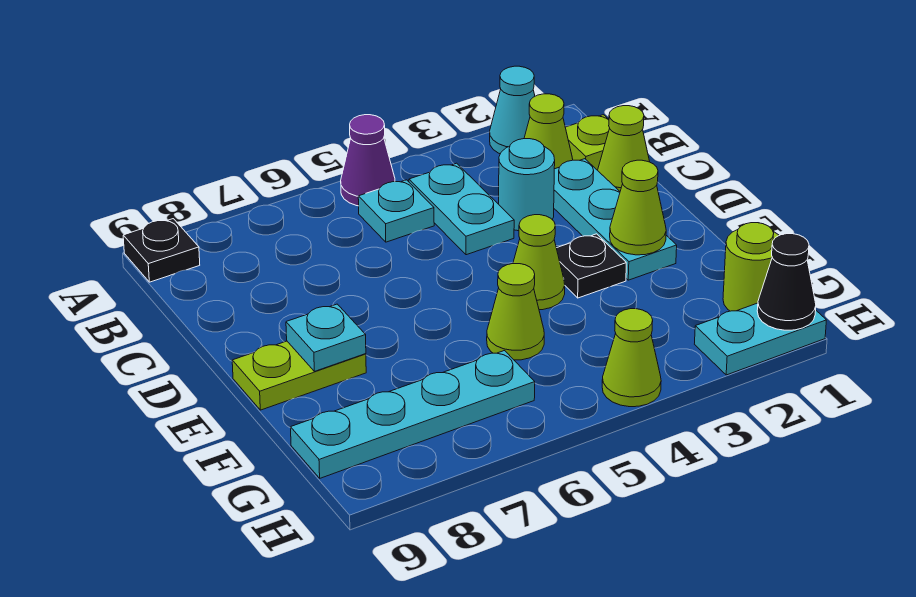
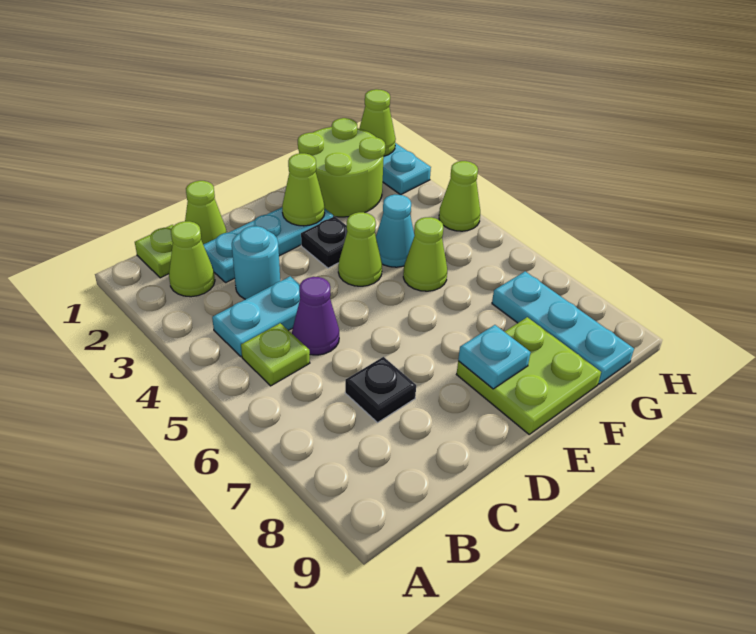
cyan cone A2 level 1 -> cyan cone F4 level 1
purple cone A5 level 1 -> purple cone C5 level 1
black plate A9 level 1 -> black plate C7 level 1
cyan plate B5 level 1 -> lime plate B5 level 1
lime plate E8:E9 level 1 -> lime plate E8:F9 level 1
lime round brick G1 level 1 -> lime round brick F1:G2 level 1
cyan plate G6:G9 level 1 -> cyan plate G7:G9 level 1
black cone H1 level 2 -> lime cone H1 level 2

